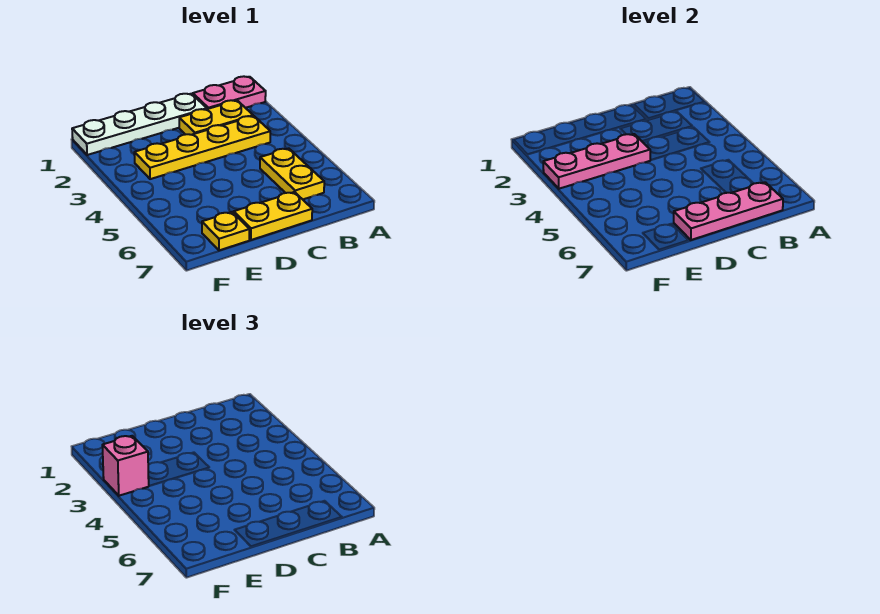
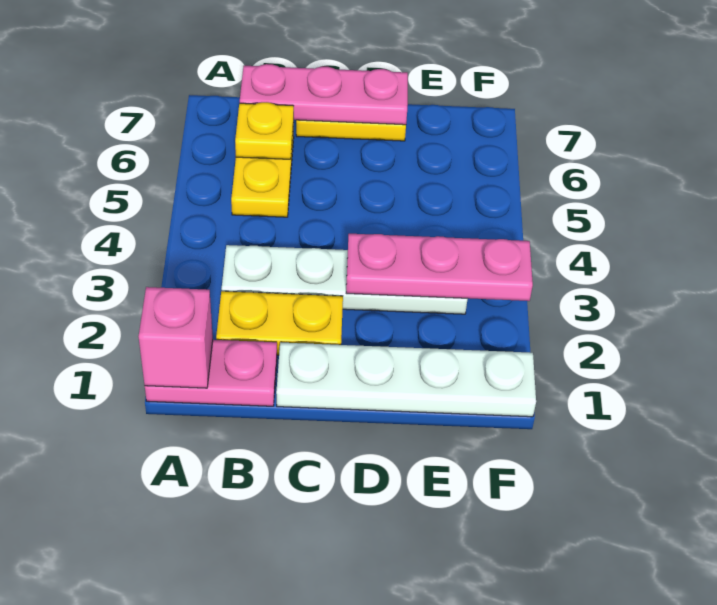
yellow plate B3:E3 level 1 -> white plate B3:E3 level 1
yellow plate E7 level 1 -> yellow plate B6 level 2
pink brick F3 level 3 -> pink brick A1 level 2

